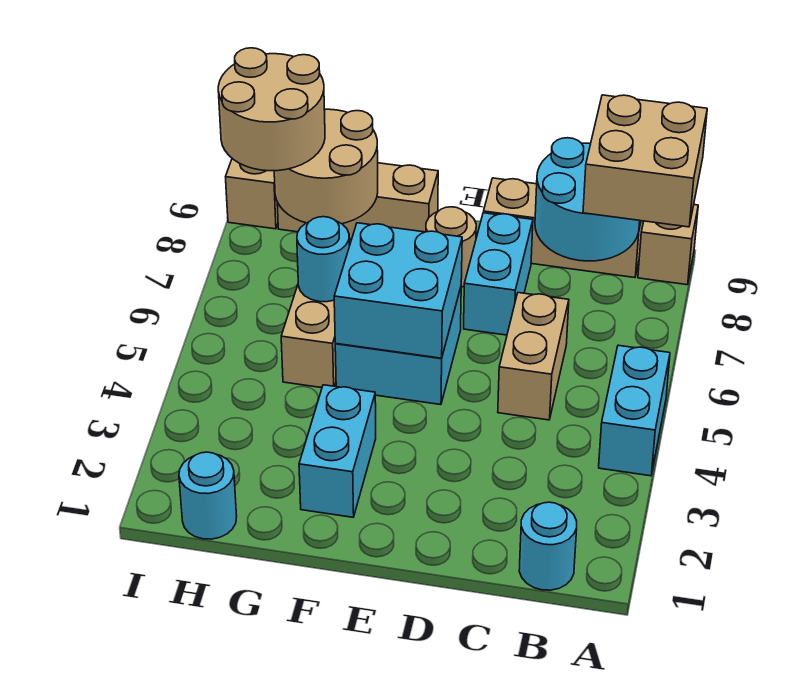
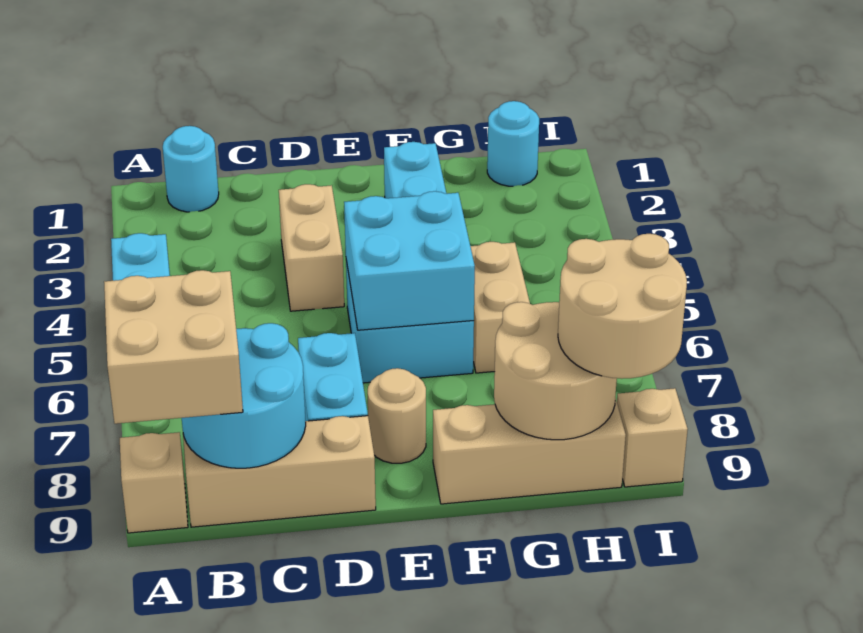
tan brick C5:C6 level 1 -> tan brick D3:D4 level 1
cyan round brick G6 level 2 -> none

